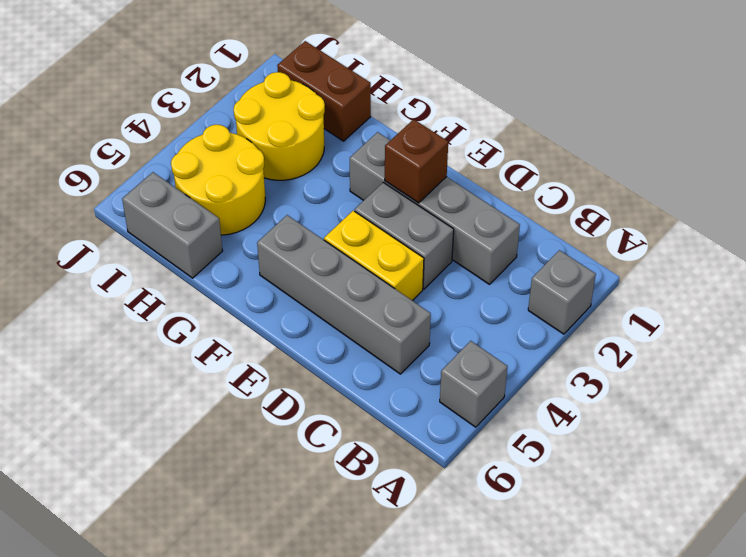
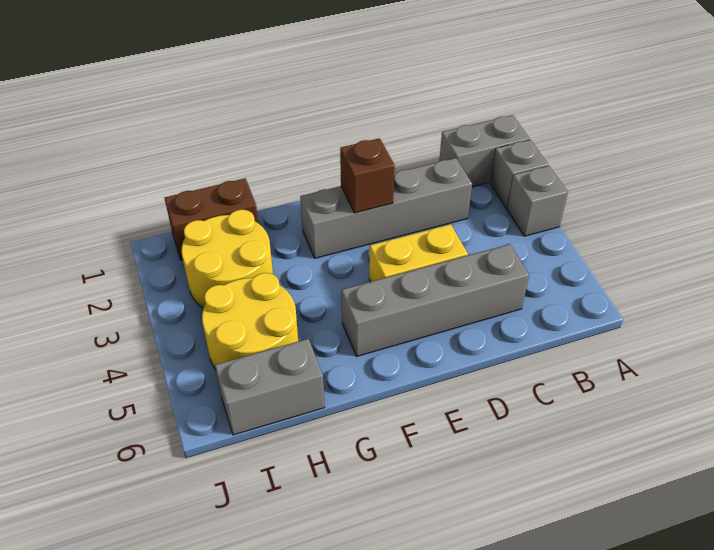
grey brick A5 level 1 -> grey brick A3 level 1
grey brick D3:E3 level 1 -> grey brick A1:B1 level 1

